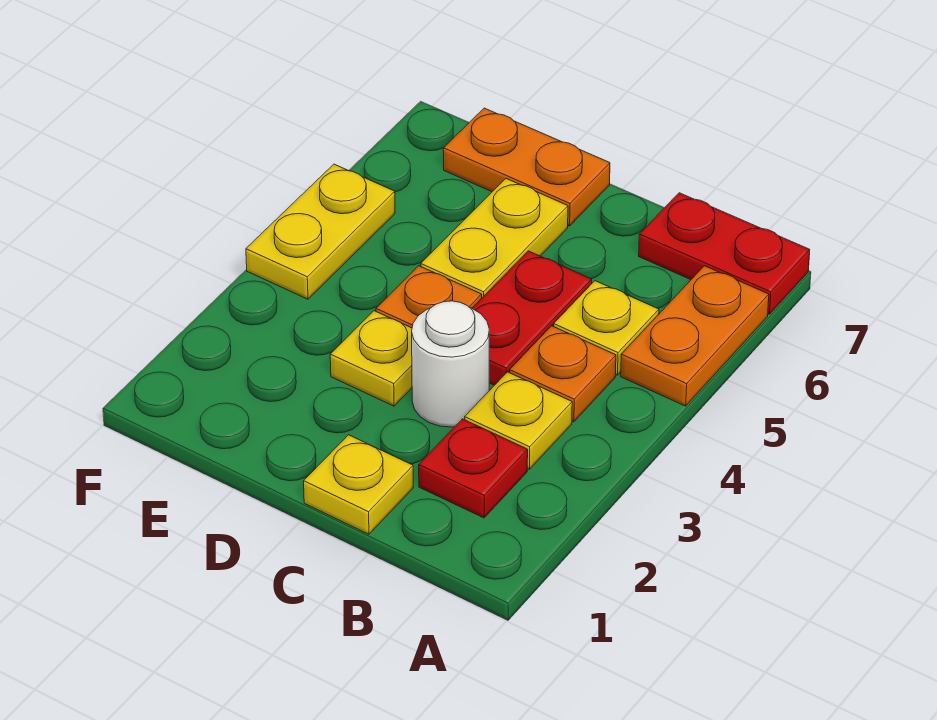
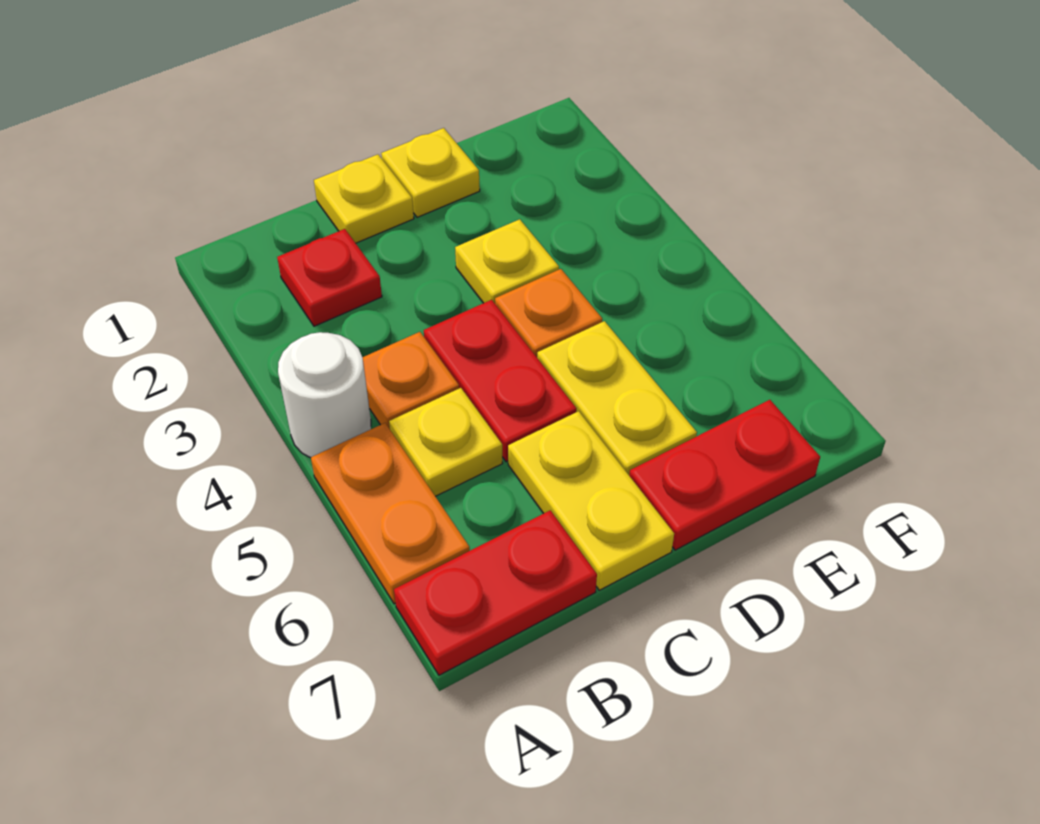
yellow plate B3 level 1 -> yellow plate D1 level 1
white round brick C3 level 1 -> white round brick A4 level 1
orange plate D7:E7 level 1 -> red plate D7:E7 level 1
yellow plate F4:F5 level 1 -> yellow plate C6:C7 level 1

